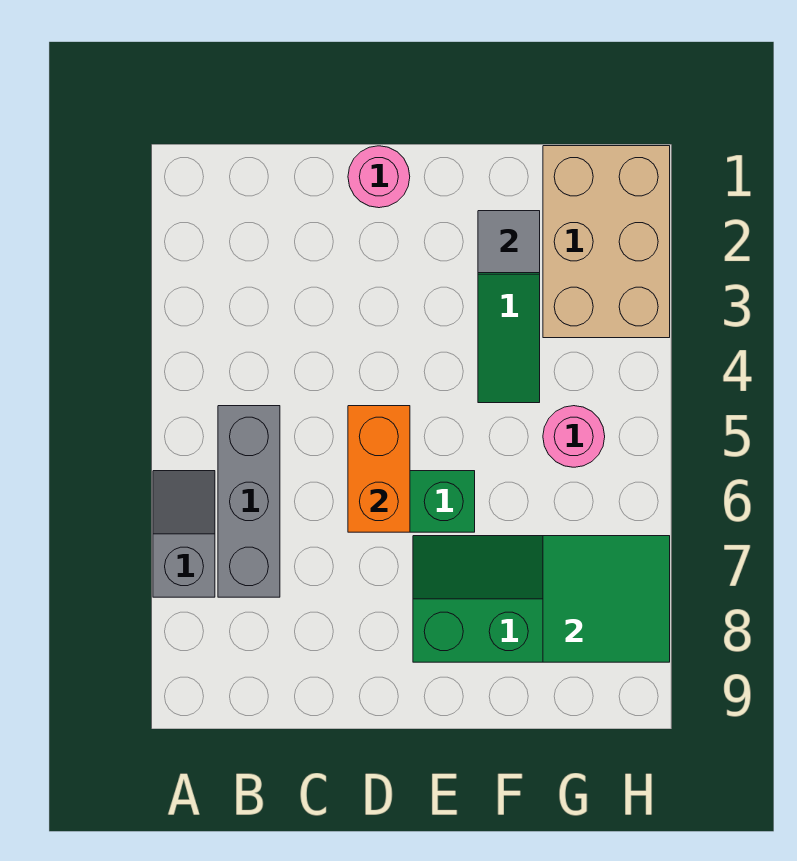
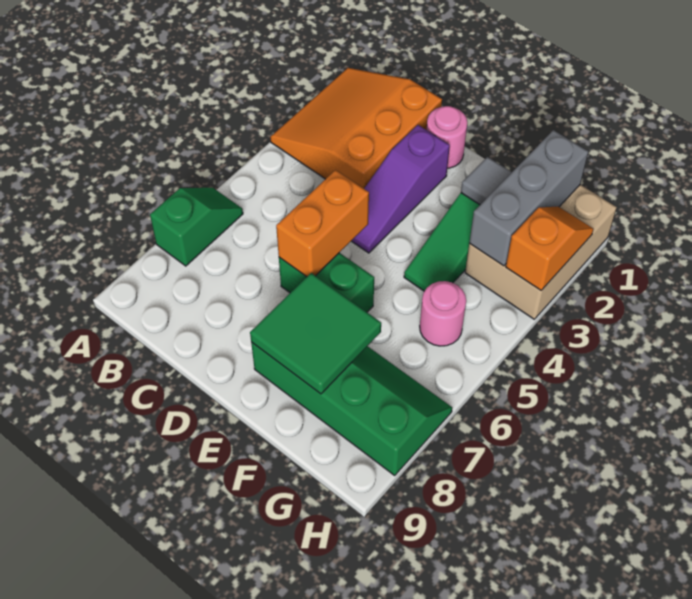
none -> orange slope A1:C3 level 1 top C
grey slope A6:A7 level 1 top 7 -> green slope A6:A7 level 1 top 7
grey brick B5:B7 level 1 -> grey brick G1:G3 level 2
none -> purple slope D2:D4 level 1 top 2
green tile G7:H8 level 2 -> green tile E7:F8 level 2
none -> orange slope H2:H3 level 2 top 3

